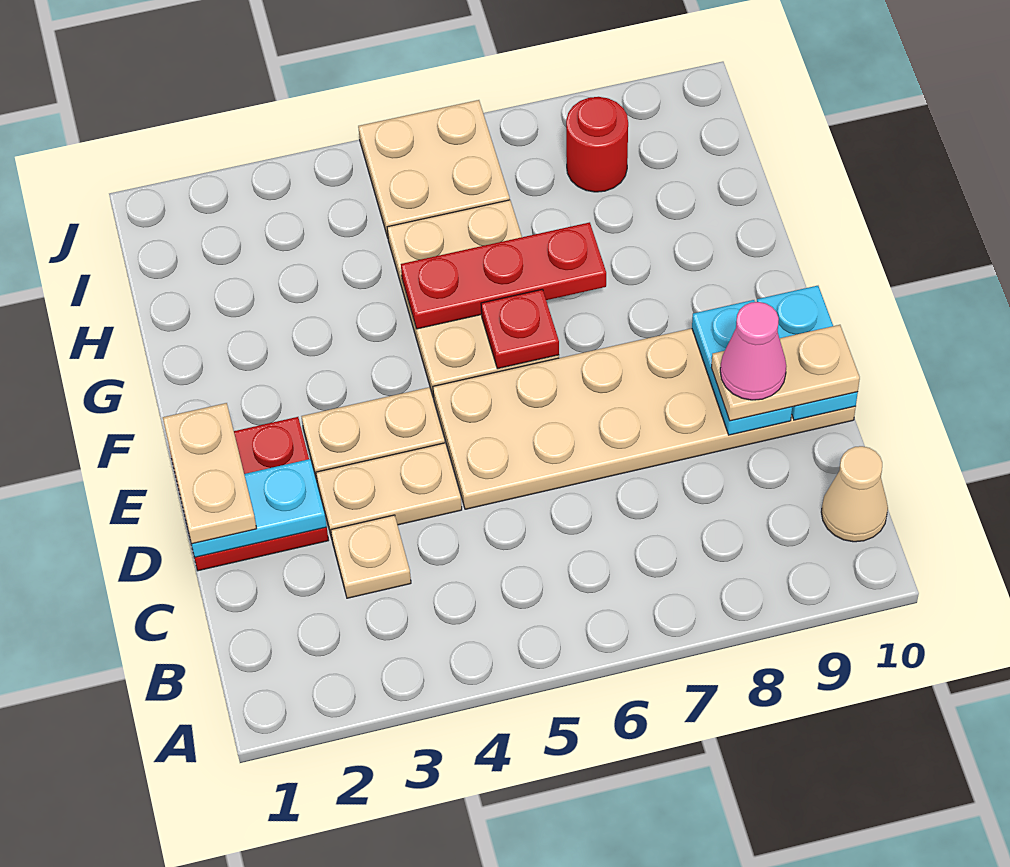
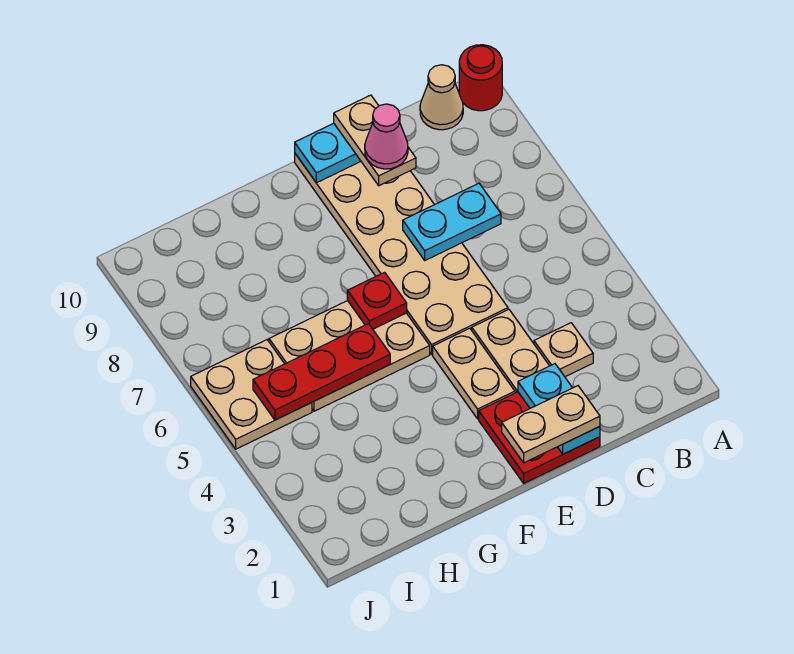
cyan plate D9:E9 level 2 -> cyan plate C7:D7 level 2
red plate G5:G7 level 2 -> red plate G5:I5 level 2
red round brick I8 level 1 -> red round brick A10 level 1

